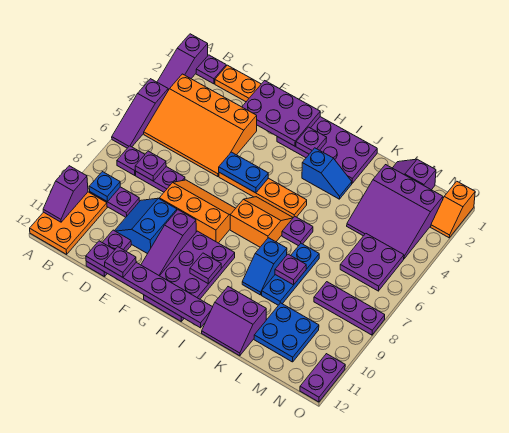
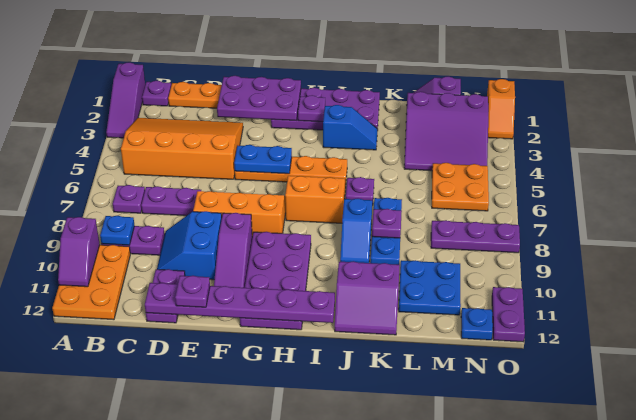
purple slope A4:A6 level 1 top 4 -> none
orange slope B3:E5 level 1 top 3 -> orange slope B3:E5 level 1 top 5
purple plate C7 level 2 -> none
purple plate H10 level 2 -> none
purple plate M5:N6 level 1 -> orange plate M5:N6 level 1
none -> blue plate N12 level 1

